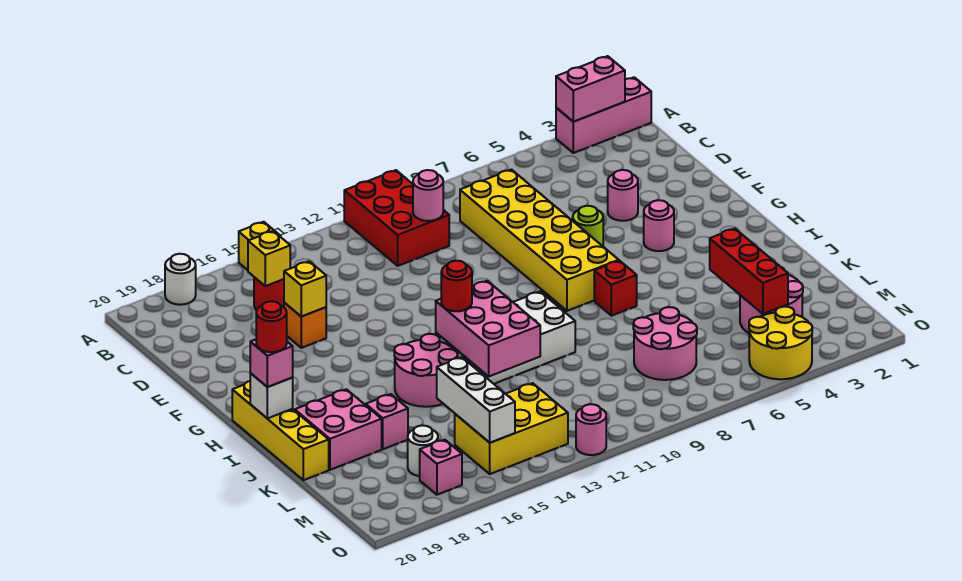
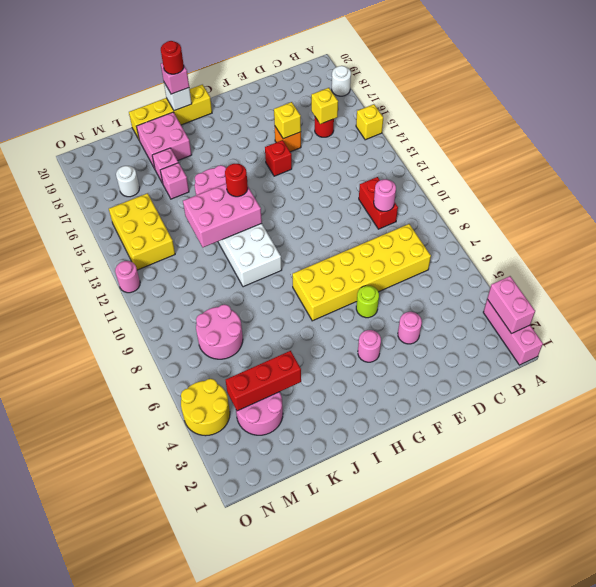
red brick A10:C11 level 1 -> red brick C10:C11 level 1
red brick I7 level 1 -> red brick F15 level 1
white brick L15:N15 level 2 -> none
pink brick N17 level 1 -> pink brick K16 level 1

